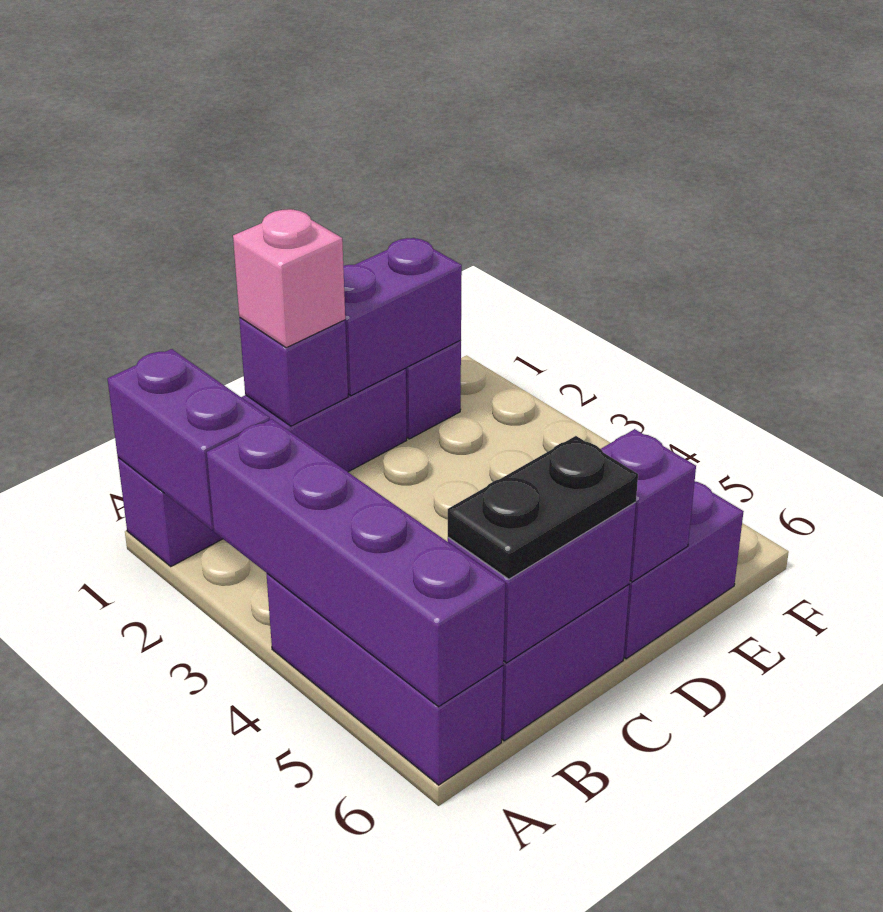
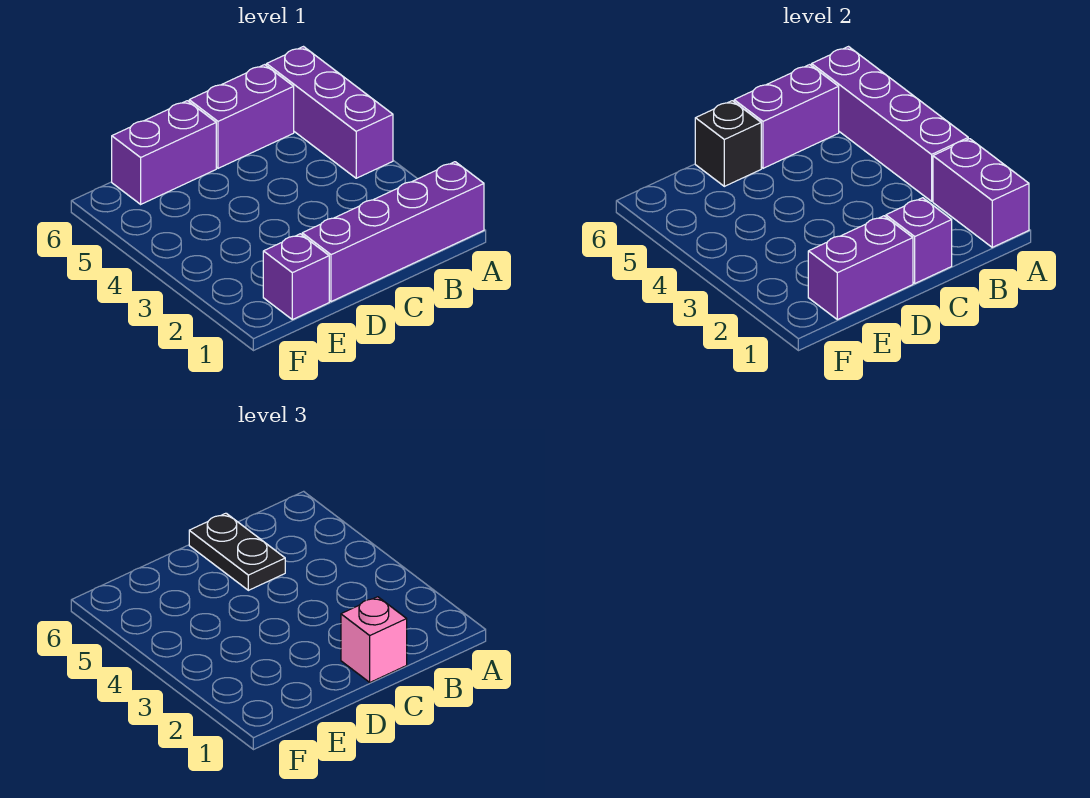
black plate B6:C6 level 3 -> black plate C5:C6 level 3
purple brick D6 level 2 -> black brick D6 level 2

